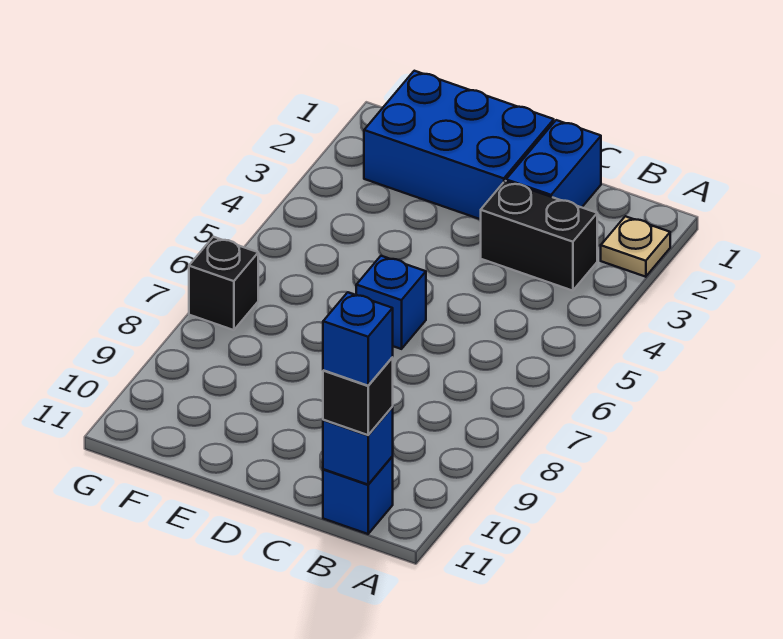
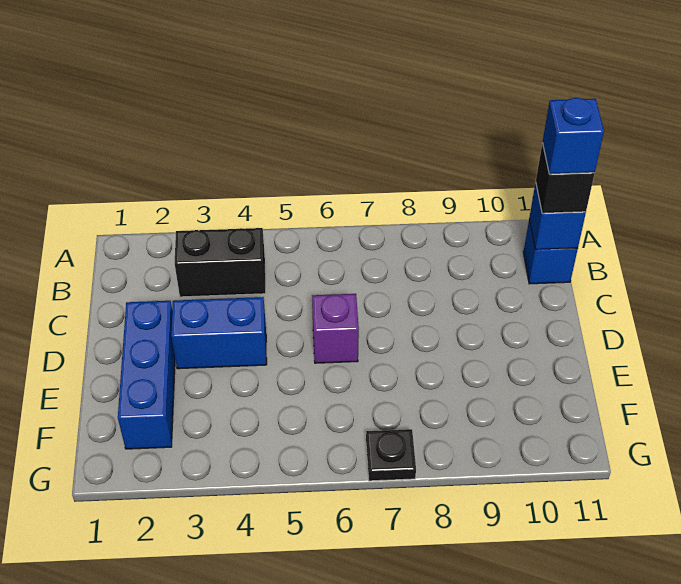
tan plate A2 level 1 -> none
black brick B3:C3 level 1 -> black brick B3:B4 level 1
blue brick C1:C2 level 1 -> blue brick D3:D4 level 1
blue brick D1:F2 level 1 -> blue brick D2:F2 level 1
blue brick D6 level 1 -> purple brick D6 level 1
black brick G7 level 1 -> black plate G7 level 1

